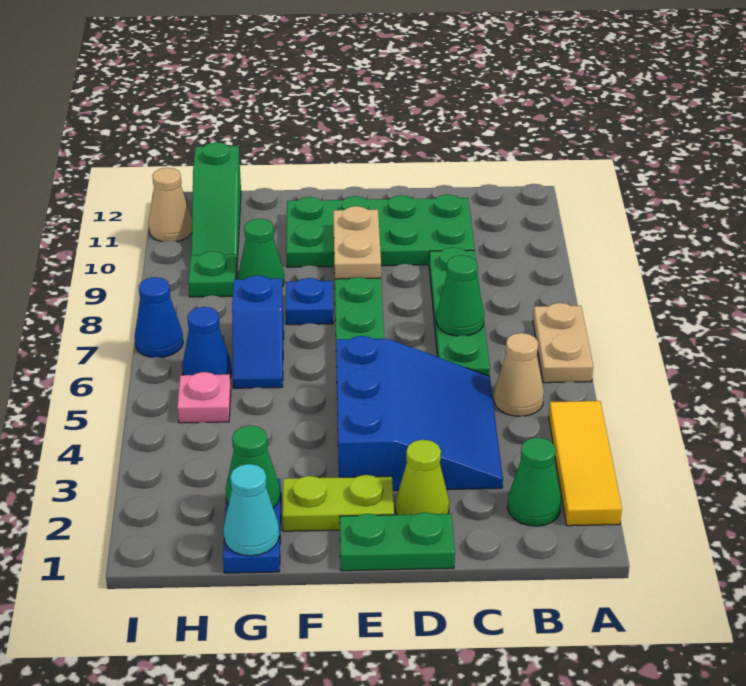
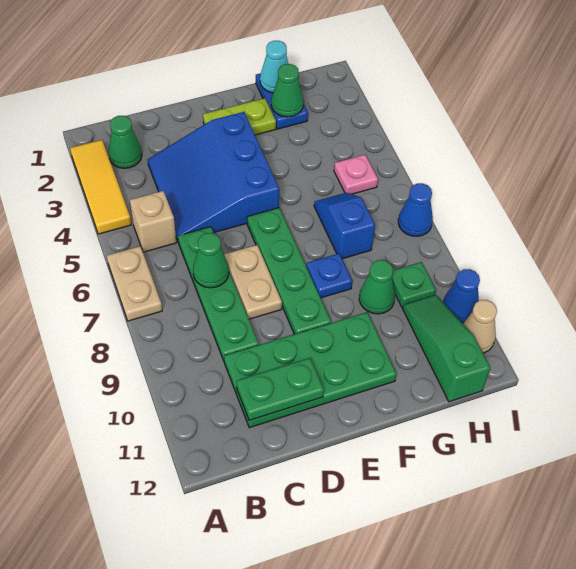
tan cone B5 level 1 -> tan brick B5 level 1
green plate D1:E1 level 1 -> green plate C11:D11 level 2
lime cone D2 level 1 -> none
tan plate E9:E10 level 2 -> tan plate D7:D8 level 1
blue cone H6 level 1 -> blue cone I10 level 1

